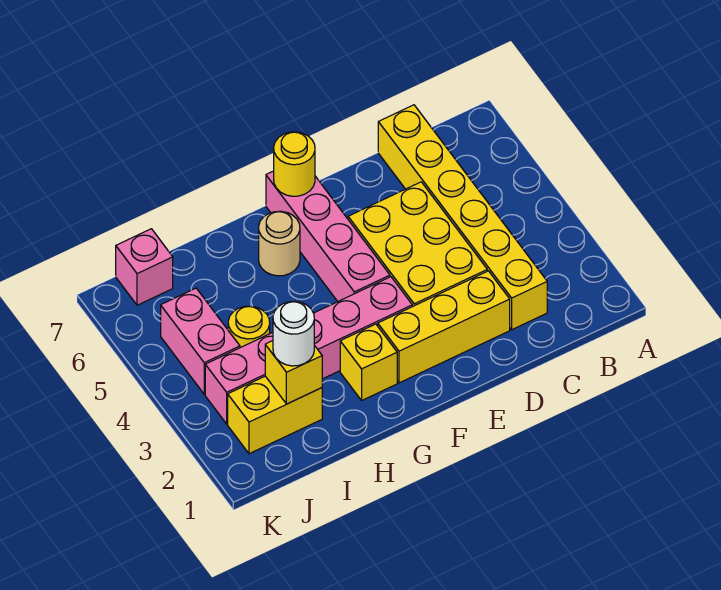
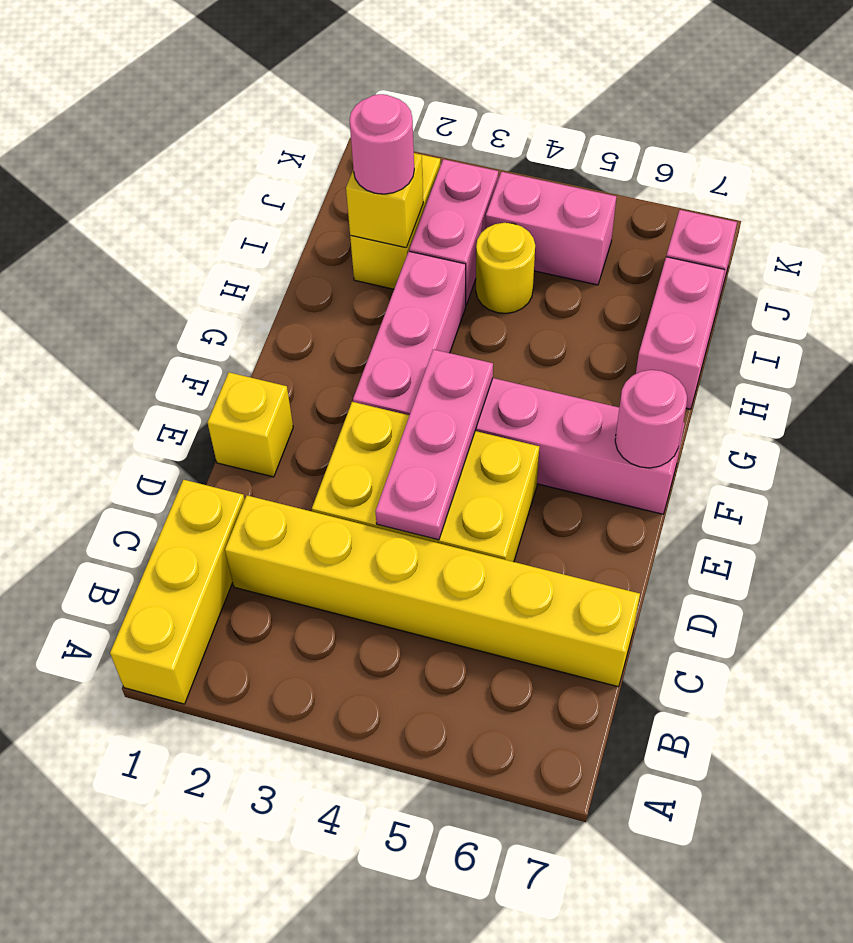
yellow brick D2:F2 level 1 -> yellow brick A1:C1 level 1
none -> pink plate D4:F4 level 2
yellow round brick F7 level 2 -> pink round brick F7 level 2
yellow brick G2 level 1 -> yellow brick E1 level 1
tan round brick G6 level 1 -> none
none -> pink brick H7:I7 level 1
white round brick I2 level 3 -> pink round brick I2 level 3

